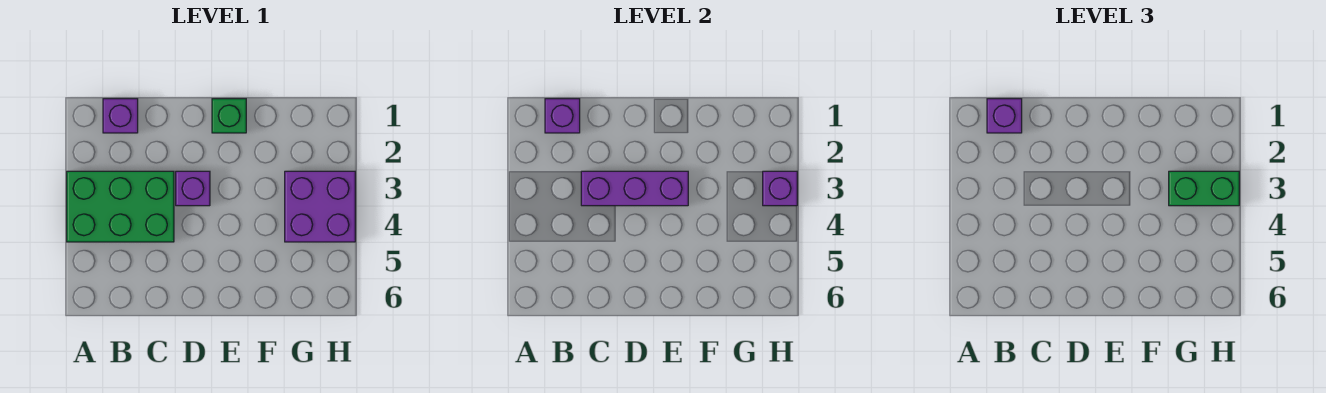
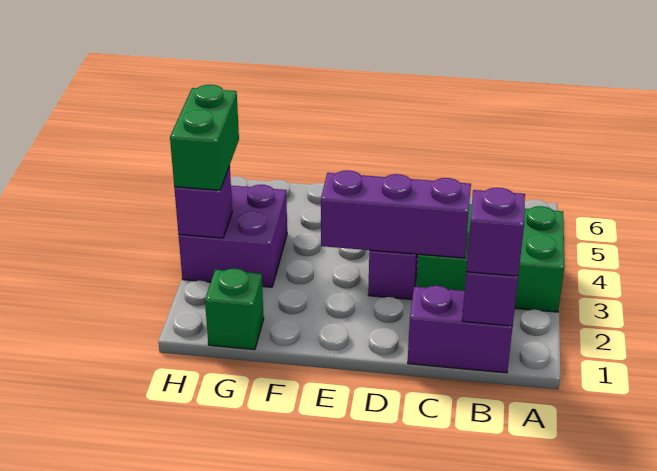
purple brick B1 level 1 -> purple brick B1:C1 level 1
green brick E1 level 1 -> green brick G1 level 1
green brick G3:H3 level 3 -> green brick H3:H4 level 3

